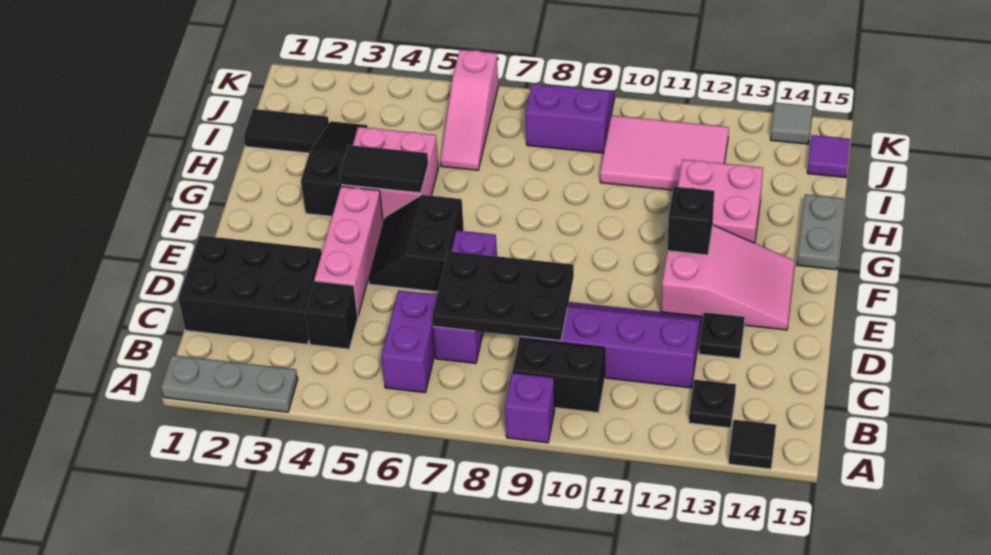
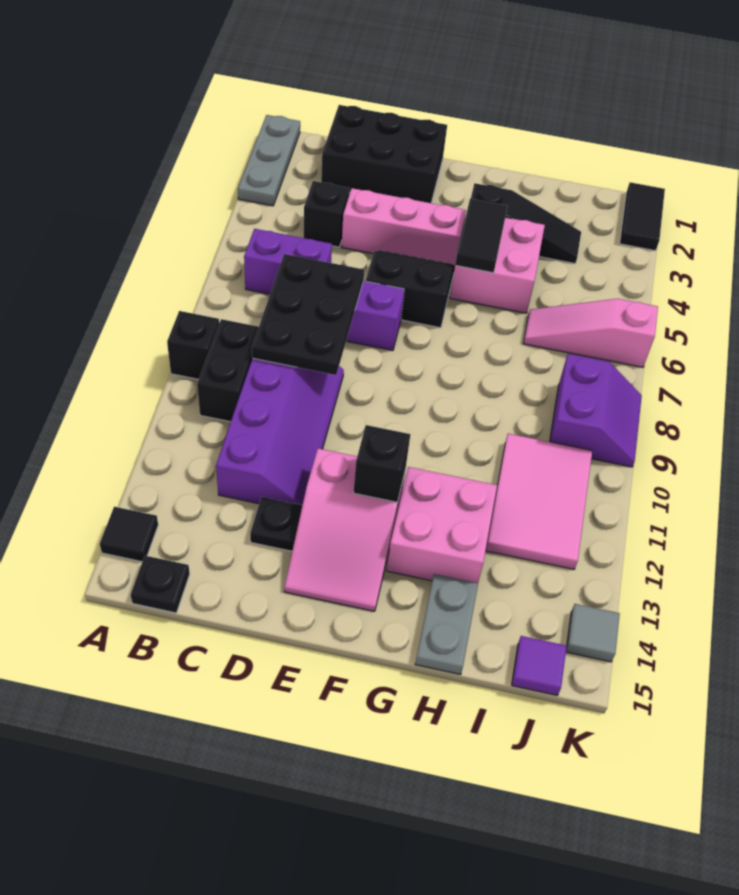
purple brick A9 level 1 -> black brick A9 level 1
black plate B13 level 1 -> black plate B15 level 1
black brick C1:D3 level 1 -> black brick C1:E2 level 1
grey plate G15:H15 level 1 -> grey plate H14:H15 level 1
black tile I1:I2 level 1 -> black tile K1:K2 level 1

